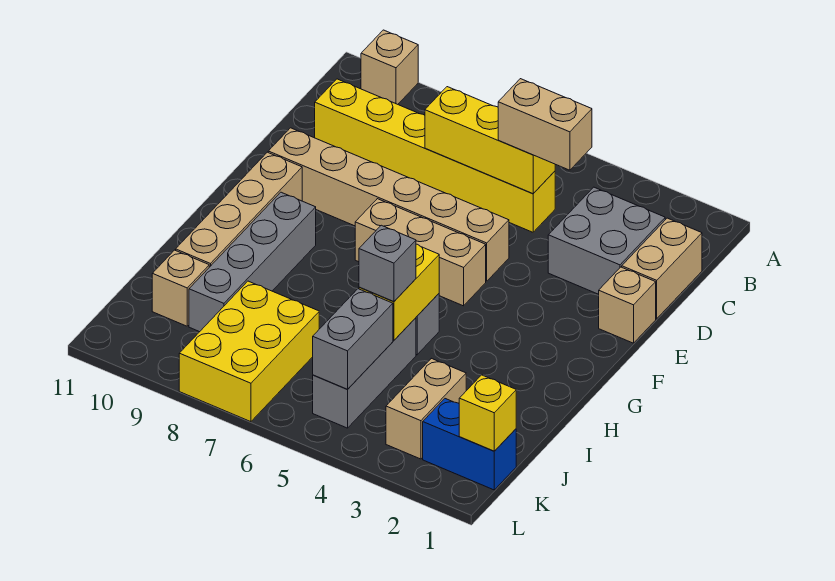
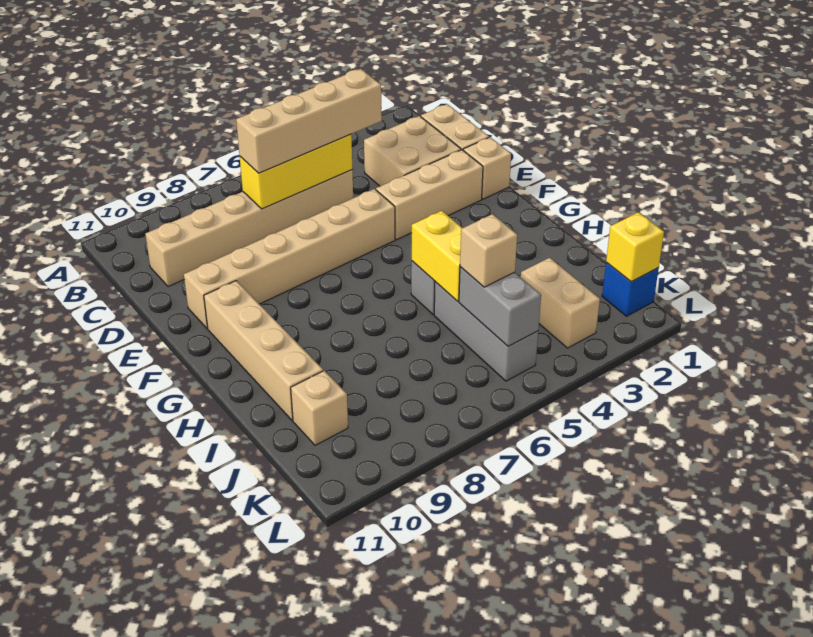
tan brick A10 level 1 -> tan brick J5 level 3
grey brick C2:D3 level 1 -> tan brick C2:D3 level 1
tan brick C4:C5 level 3 -> tan brick C4:C7 level 3
yellow brick C5:C10 level 1 -> tan brick C5:C10 level 1
tan brick F5:F7 level 1 -> tan brick E2:E4 level 1
grey brick G9:J9 level 1 -> none
grey brick I5 level 3 -> none
yellow brick J7:L8 level 1 -> none
blue brick K1:K2 level 1 -> blue brick K1 level 1

